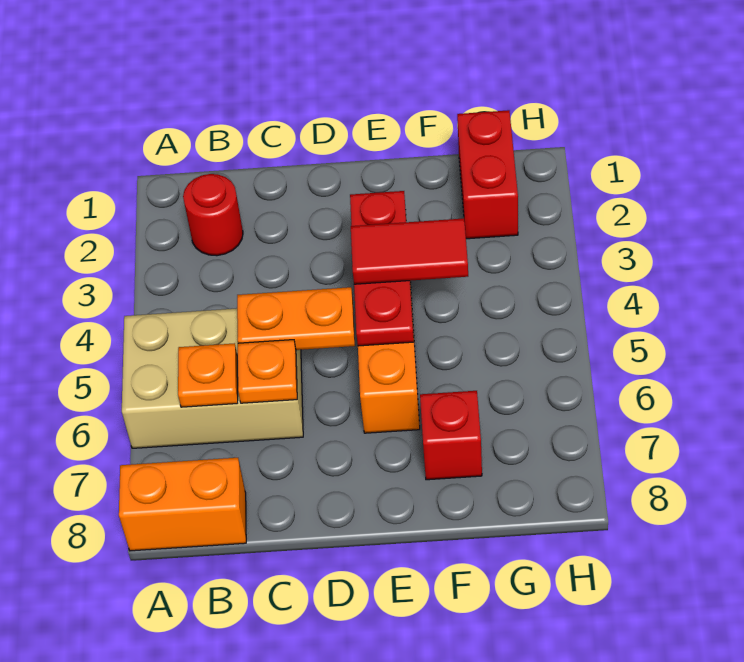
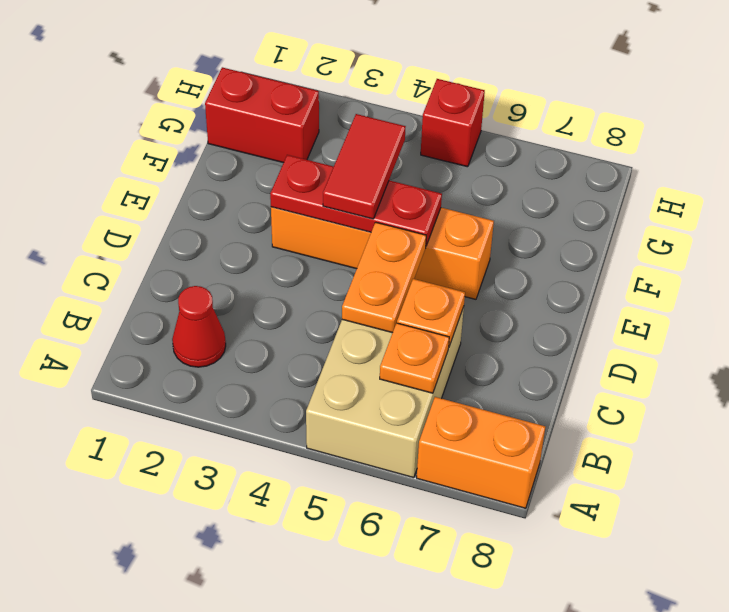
orange brick A8:B8 level 1 -> orange brick A7:A8 level 1
red round brick B2 level 1 -> red cone B2 level 1
red brick F7 level 1 -> red brick H5 level 1

